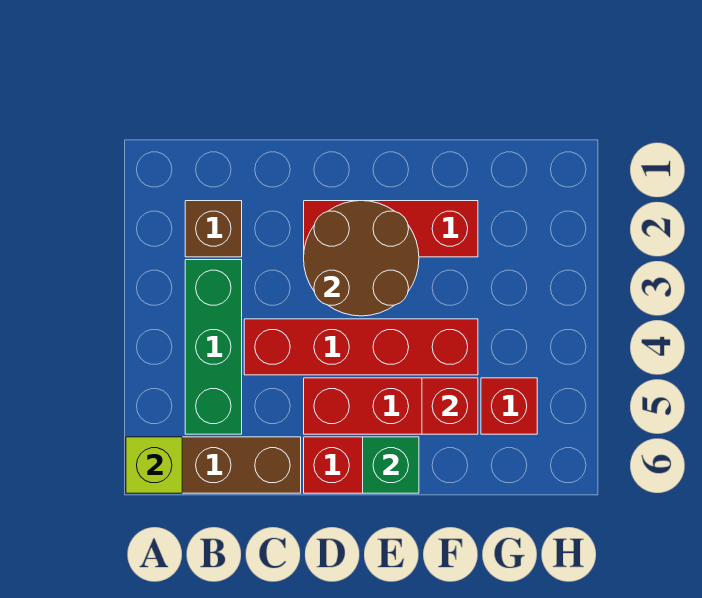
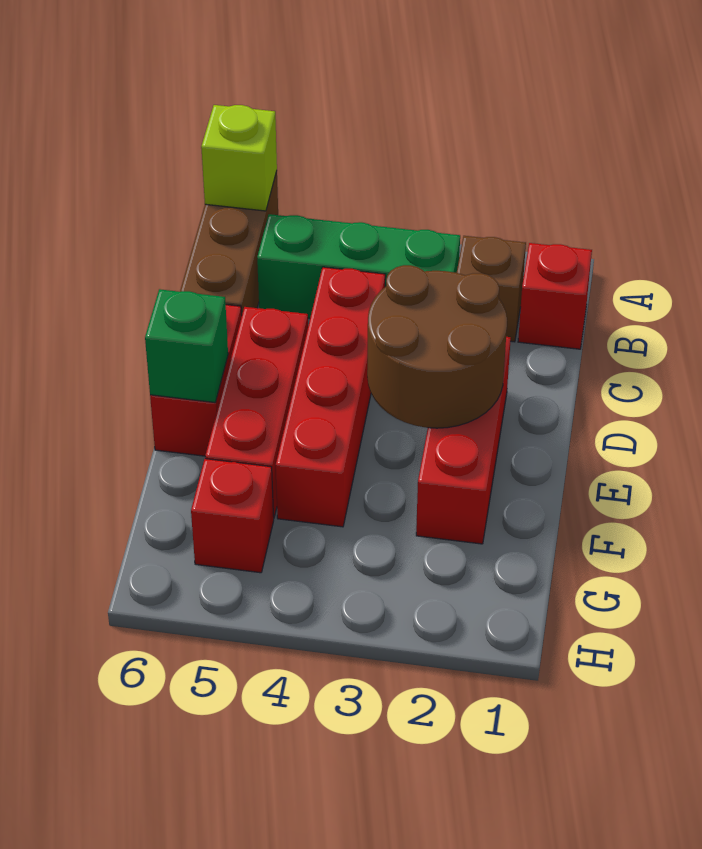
red brick F5 level 2 -> red brick B1 level 1

